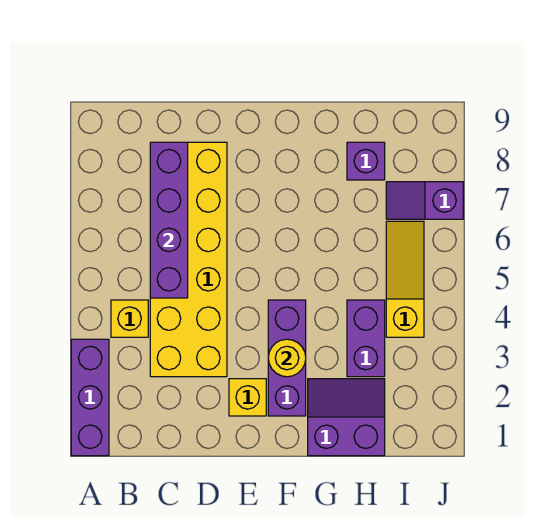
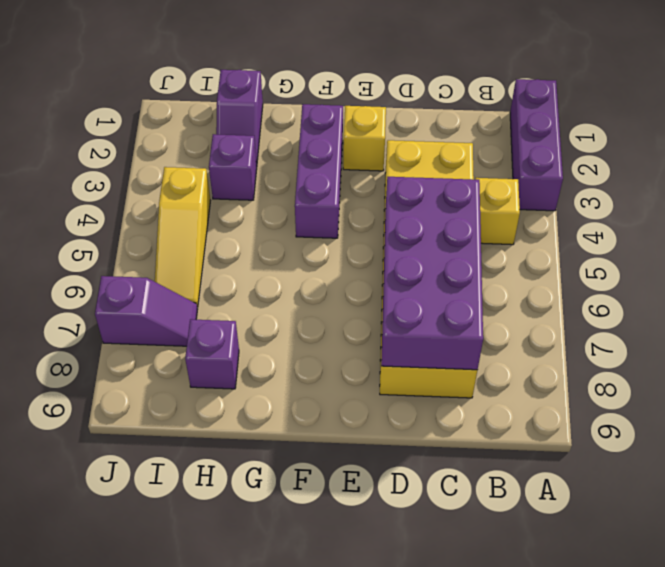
purple brick C5:C8 level 2 -> purple brick C5:D8 level 2
yellow round brick F3 level 2 -> none
purple slope G1:H2 level 1 top 1 -> purple slope H1:H2 level 1 top 1
purple brick H3:H4 level 1 -> purple brick H3 level 1

